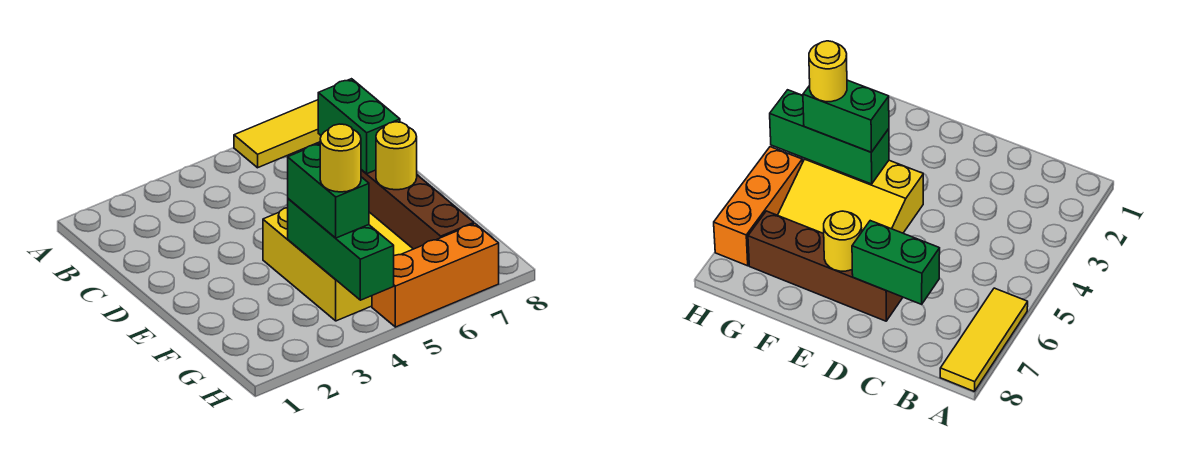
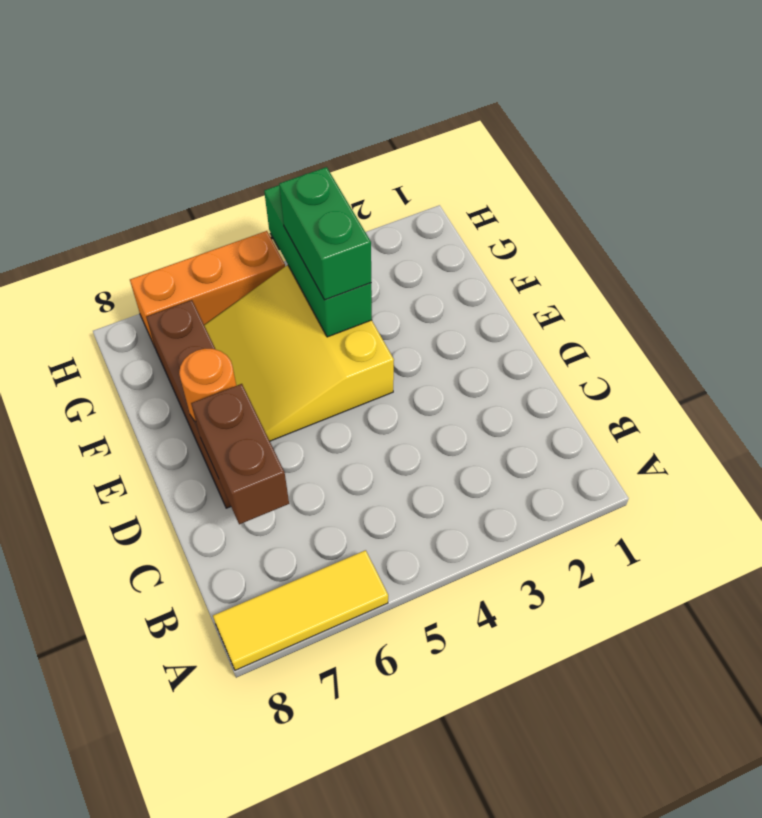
green brick C7:D7 level 2 -> brown brick C7:D7 level 2
yellow round brick E7 level 2 -> orange round brick E7 level 2
yellow round brick G4 level 4 -> none

